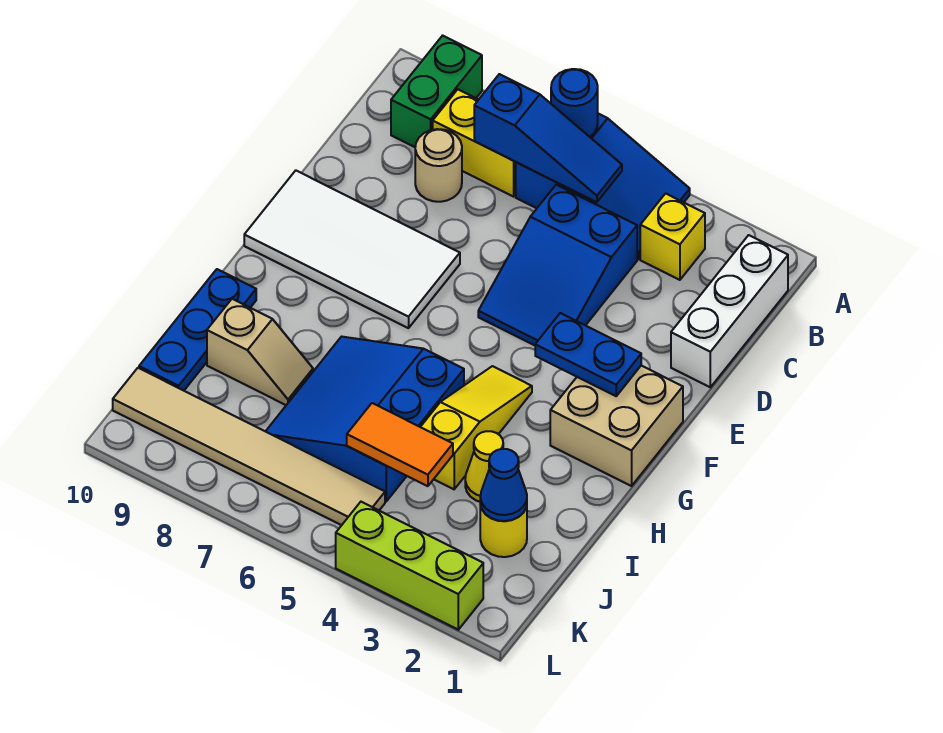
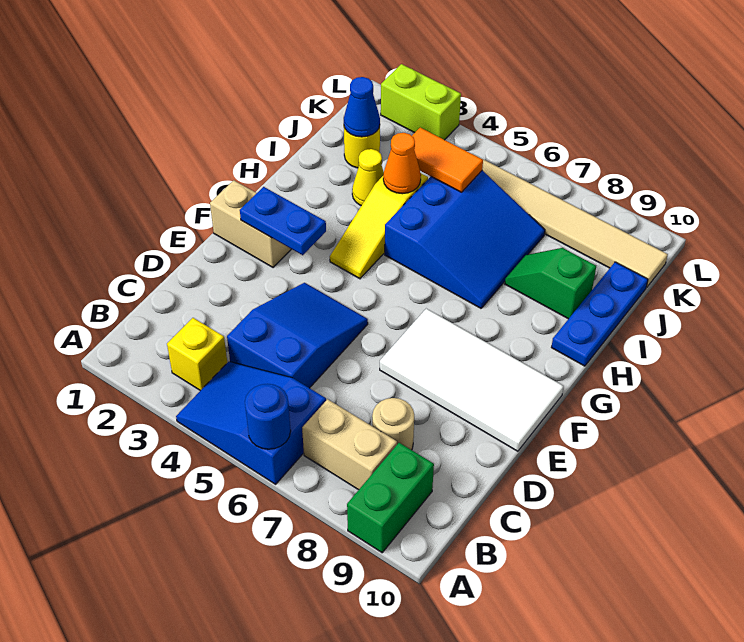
white brick B1:D1 level 1 -> none
blue slope B5:B7 level 2 top 7 -> none
yellow brick B7:B8 level 1 -> tan brick B7:B8 level 1
tan brick F1:G2 level 1 -> tan brick F1:F2 level 1
none -> orange cone I4 level 2
tan slope I8:I9 level 1 top 9 -> green slope I8:I9 level 1 top 9
lime brick L2:L4 level 1 -> lime brick L2:L3 level 1

